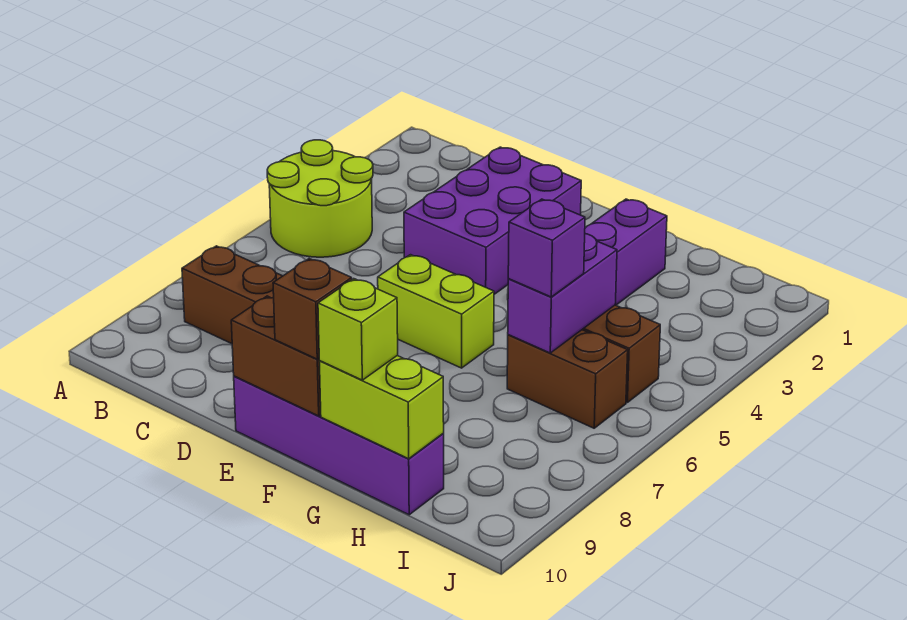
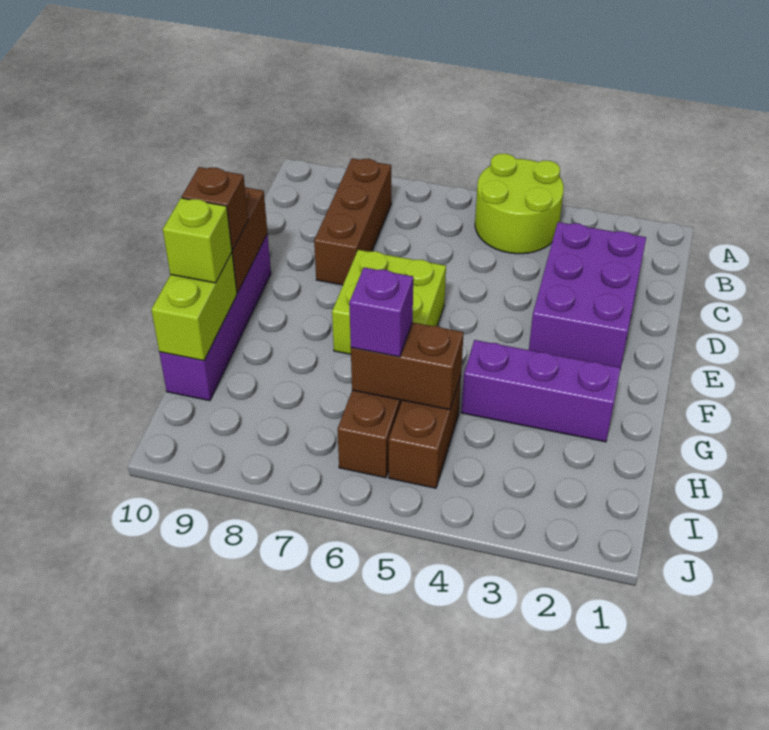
purple brick D2:E4 level 1 -> purple brick C2:E3 level 1
lime brick E6:F6 level 1 -> lime brick E6:F7 level 1
purple brick H5:H6 level 2 -> brown brick H5:H6 level 2

